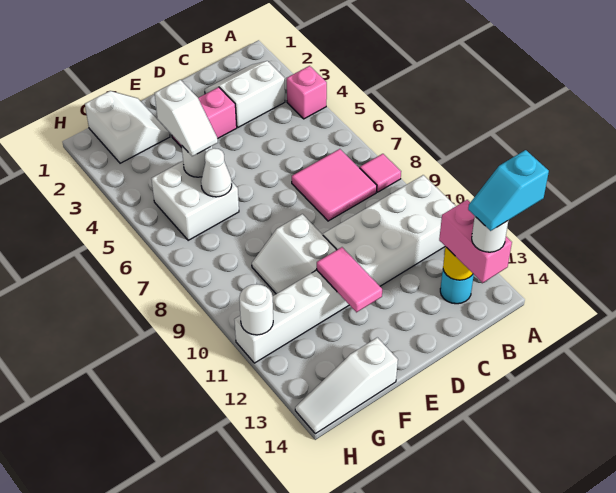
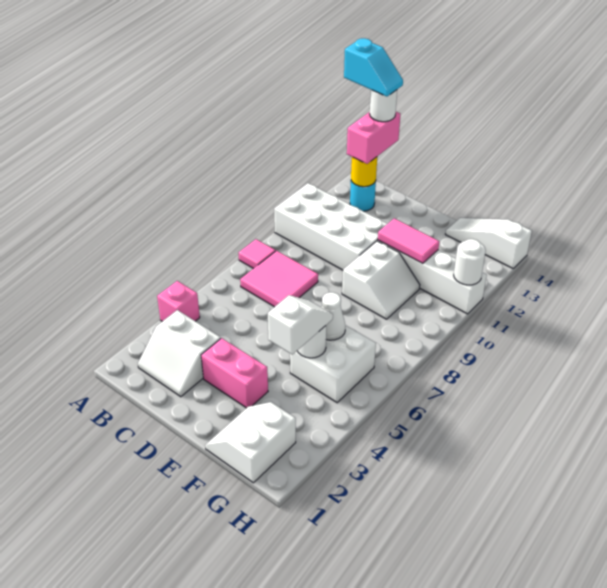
pink tile E11:E12 level 2 -> pink tile E11:F11 level 2
white slope F14:H14 level 1 top F -> white slope F14:H14 level 1 top H

